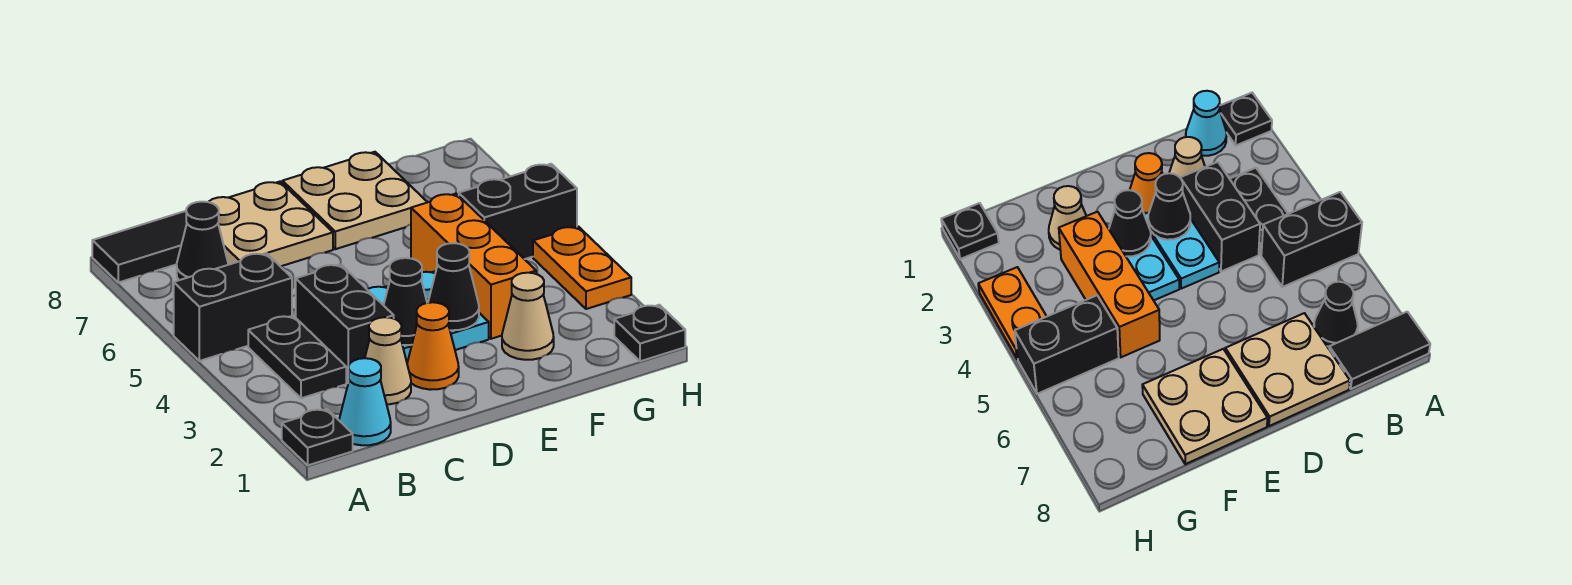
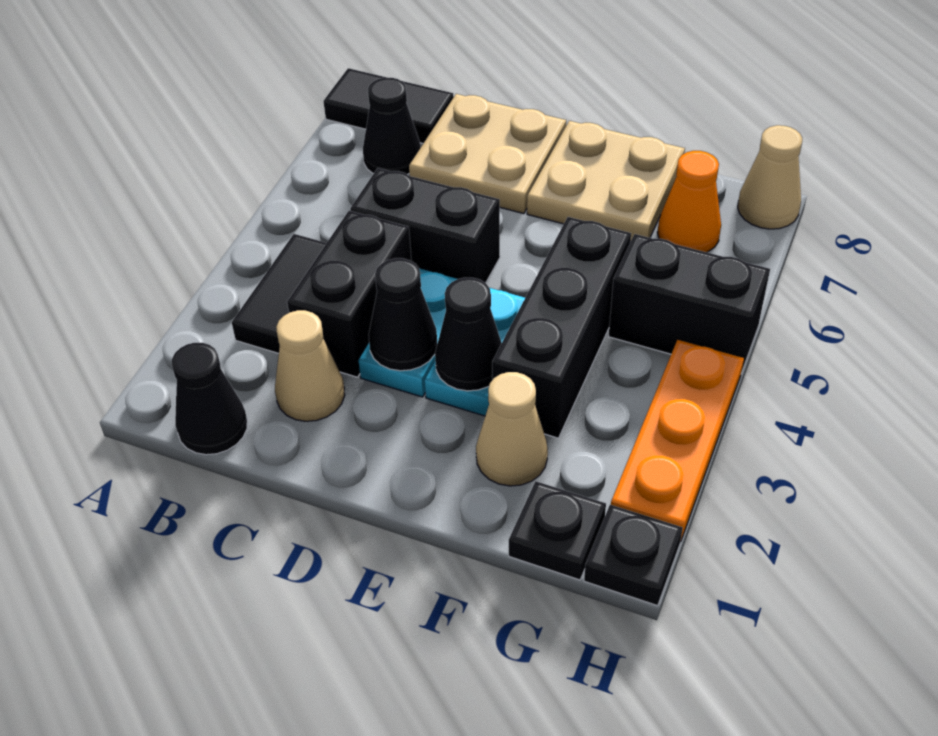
black plate A1 level 1 -> black plate G1 level 1
black brick A5:B5 level 1 -> black brick C5:D5 level 1
cyan cone B1 level 1 -> black cone B1 level 1
black plate B3:B4 level 1 -> black tile B3:B4 level 1
orange cone D2 level 1 -> orange cone G7 level 1
orange brick F3:F5 level 1 -> black brick F3:F5 level 1
orange plate H3:H4 level 1 -> orange plate H2:H4 level 1
none -> tan cone H8 level 1

